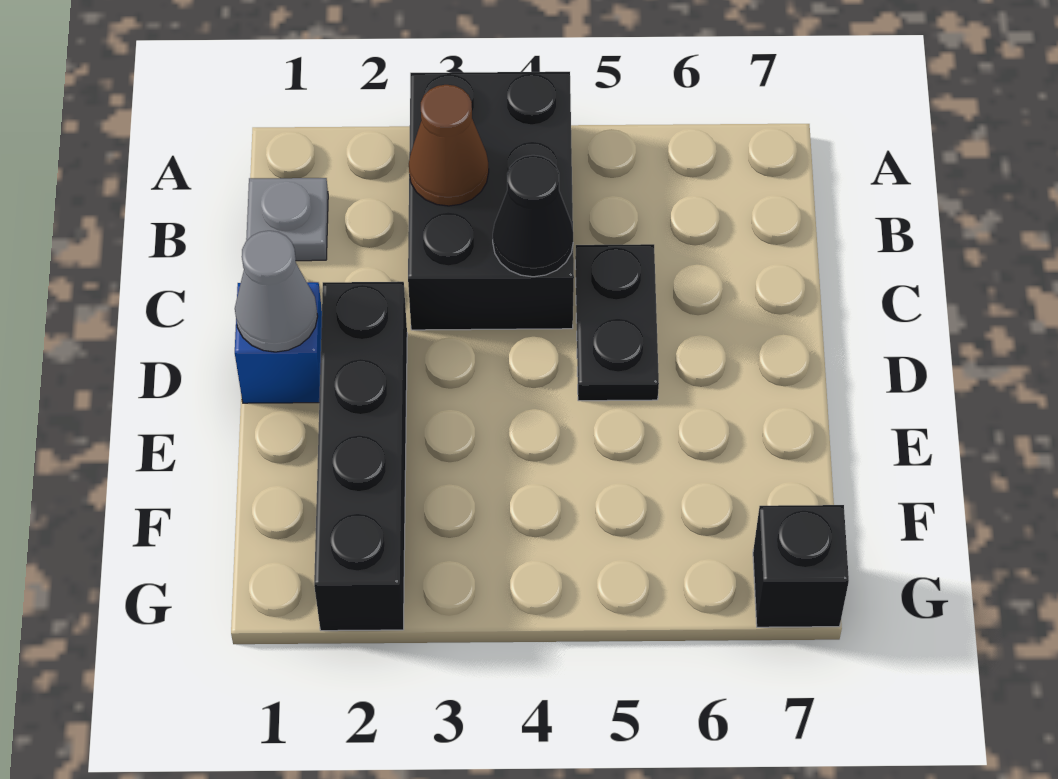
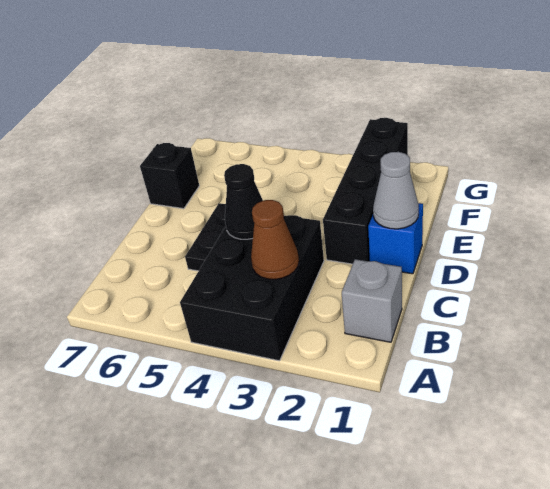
grey plate B1 level 1 -> grey brick B1 level 1
black brick G7 level 1 -> black brick E7 level 1

